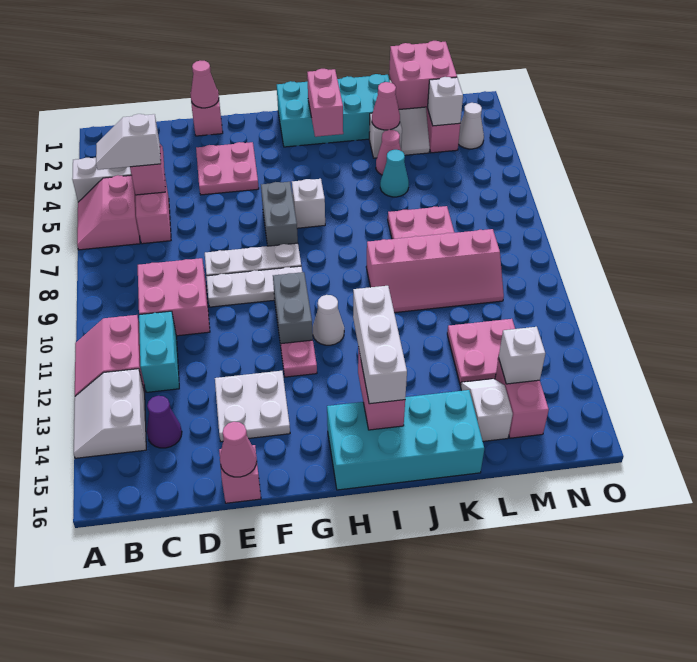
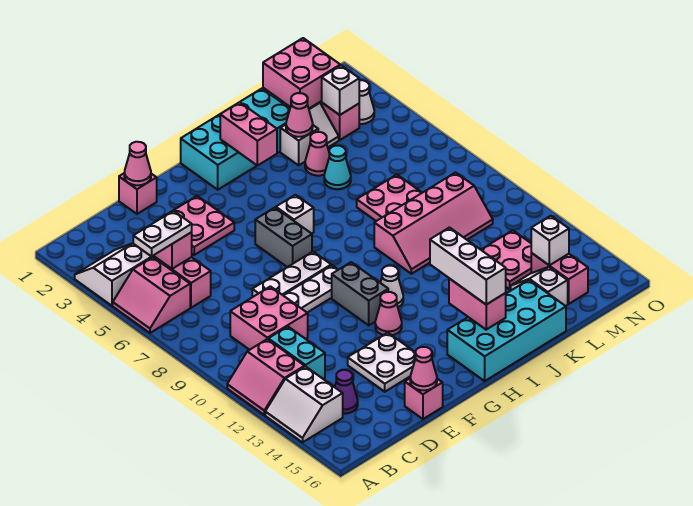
white slope B5:C5 level 3 top C -> white plate B5:C5 level 3
pink plate G12 level 1 -> pink cone G12 level 1

